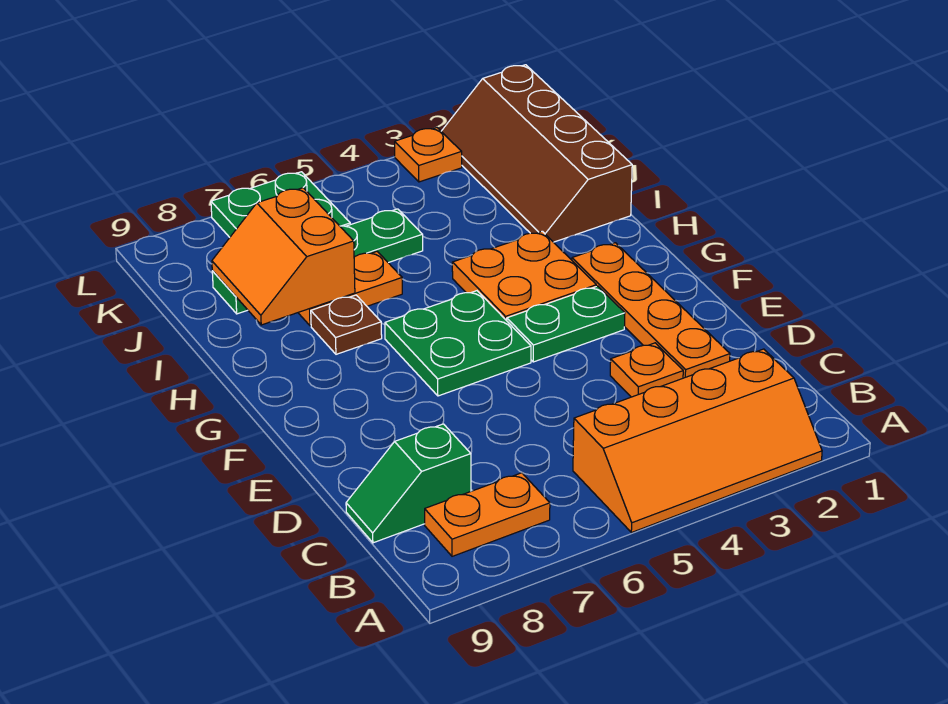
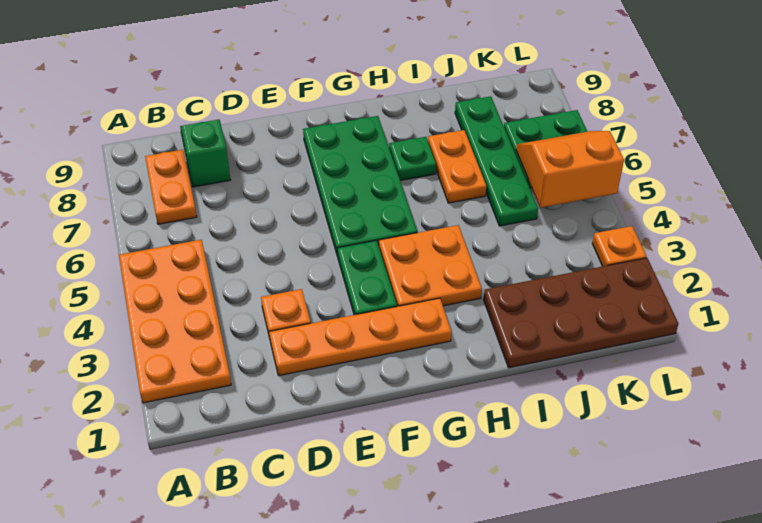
orange slope A2:B5 level 1 top B -> orange plate A2:B5 level 1
green plate F5:G6 level 1 -> green plate F5:G8 level 1
brown plate H7 level 1 -> green plate H7 level 1
brown slope I1:L2 level 1 top 1 -> brown plate I1:L2 level 1
orange slope I7:J8 level 2 top 7 -> orange slope K5:L6 level 2 top 5

